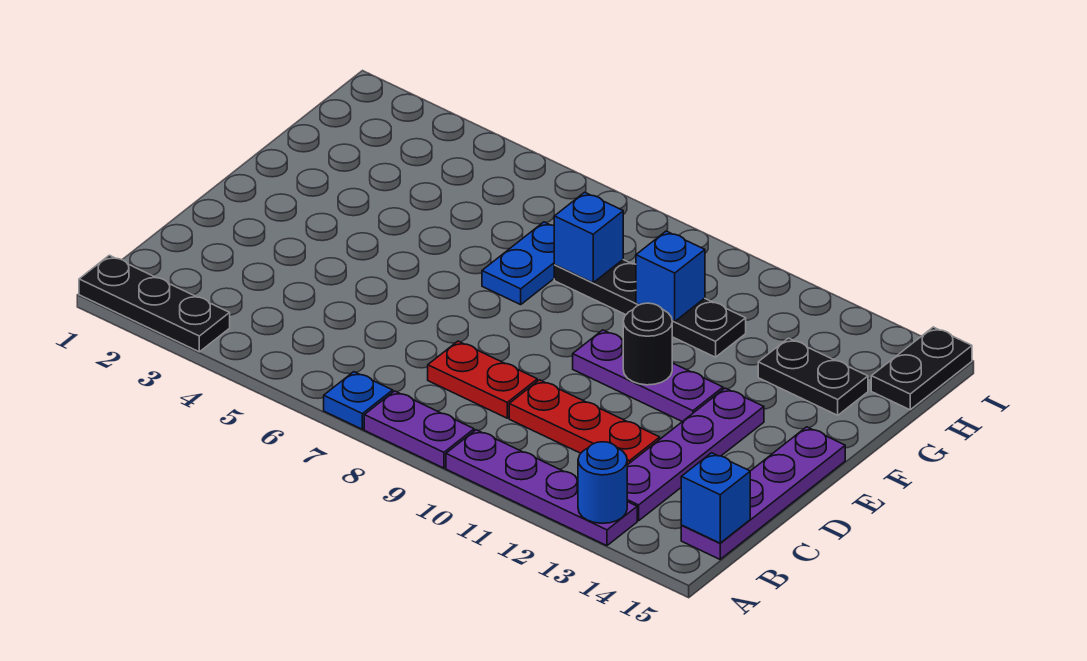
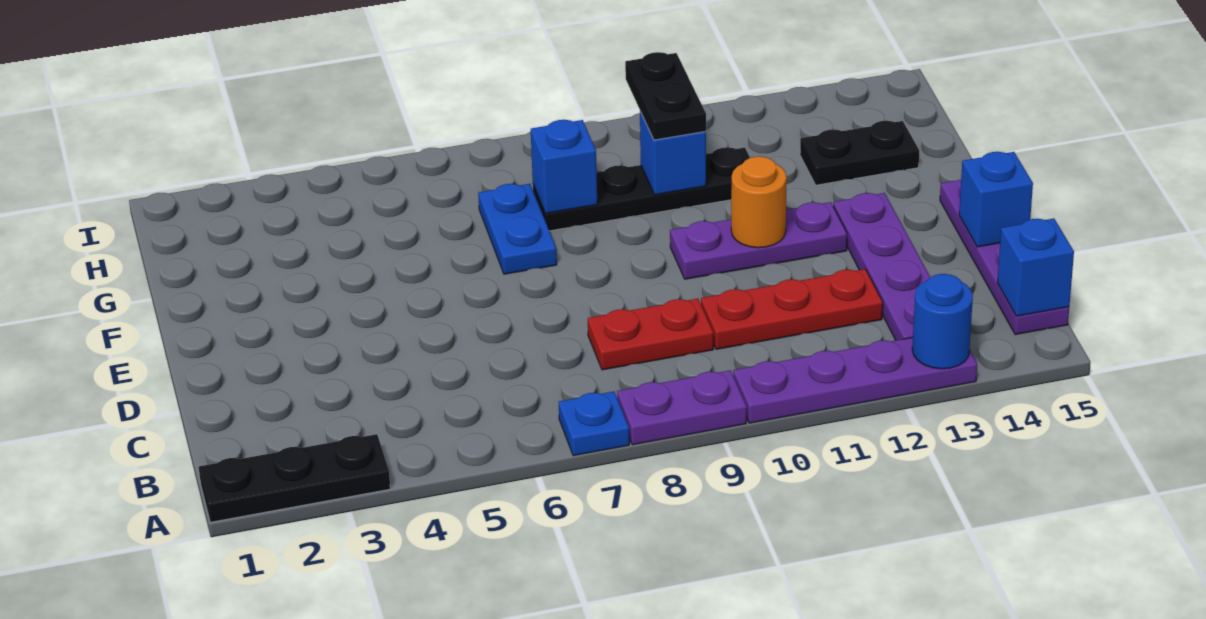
none -> blue brick D15 level 2
black round brick E11 level 2 -> orange round brick E11 level 2
black plate H15:I15 level 1 -> black plate G10:H10 level 3

